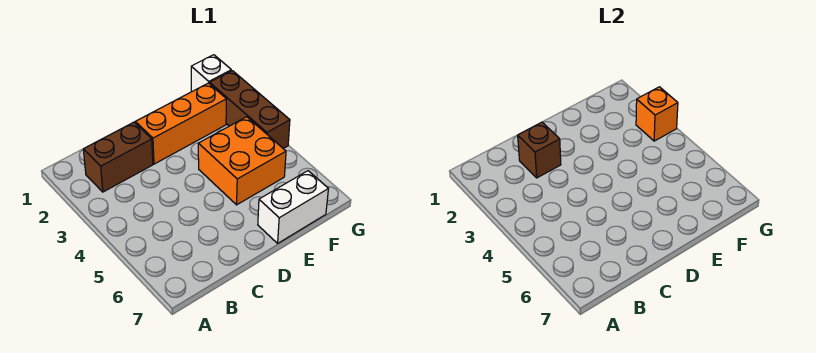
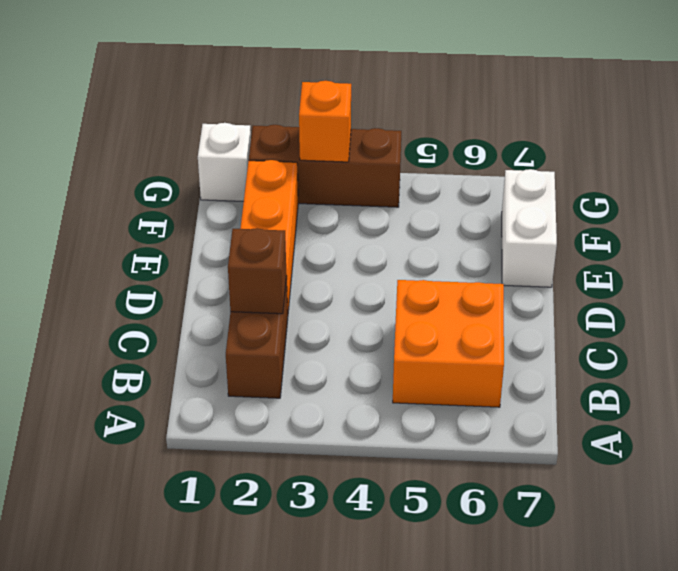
orange brick E4:F5 level 1 -> orange brick B5:C6 level 1

